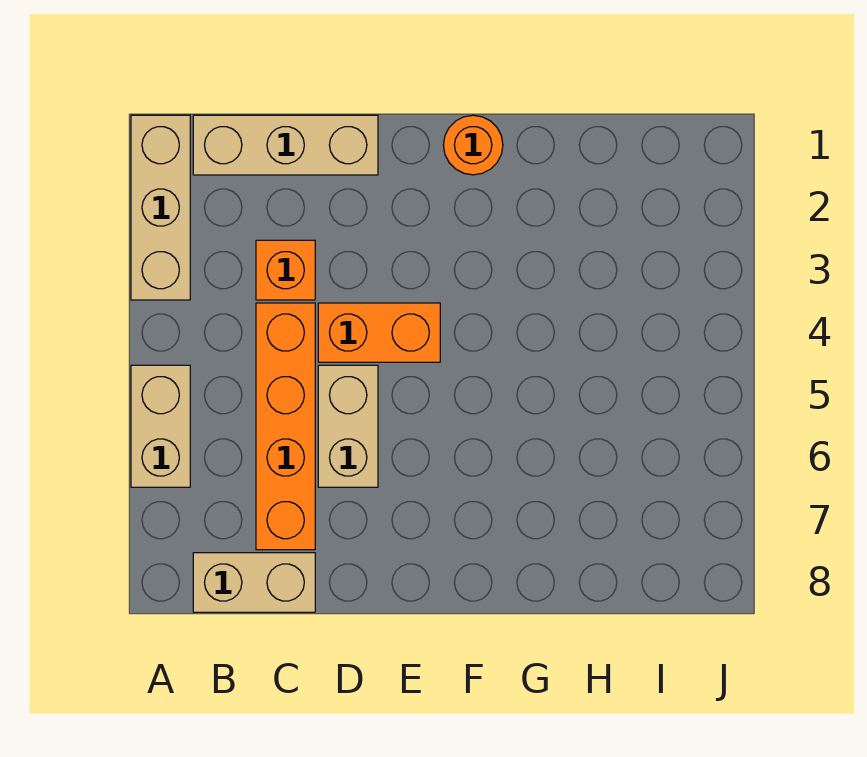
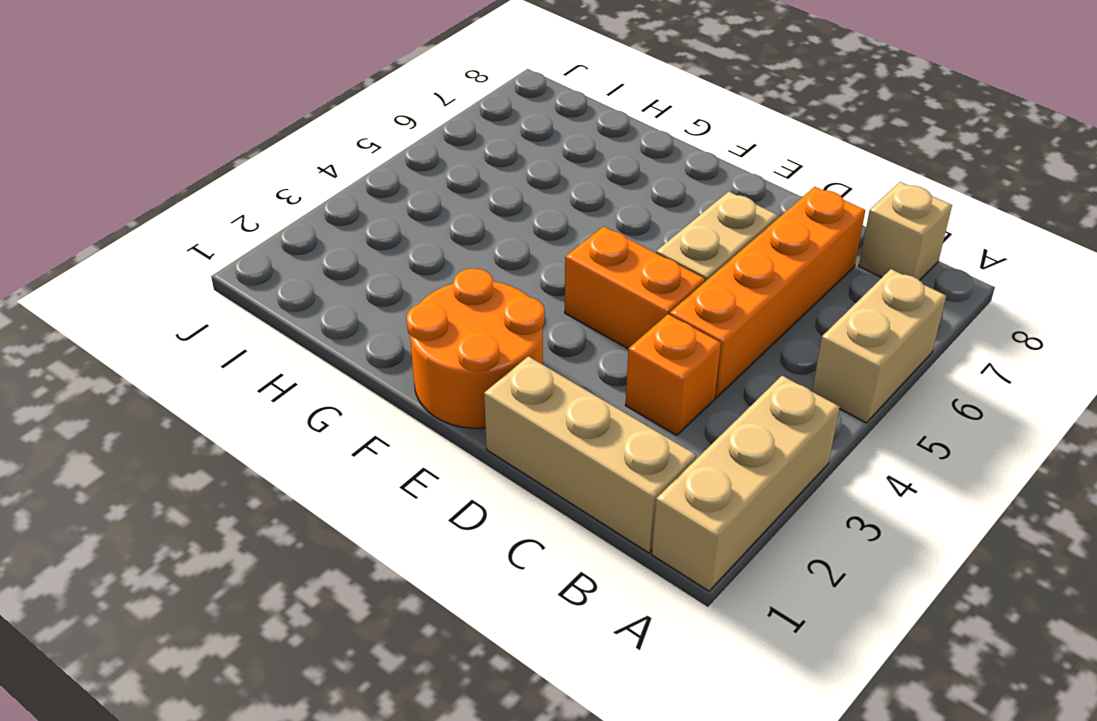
tan brick B8:C8 level 1 -> tan brick B8 level 1
orange round brick F1 level 1 -> orange round brick E1:F2 level 1

